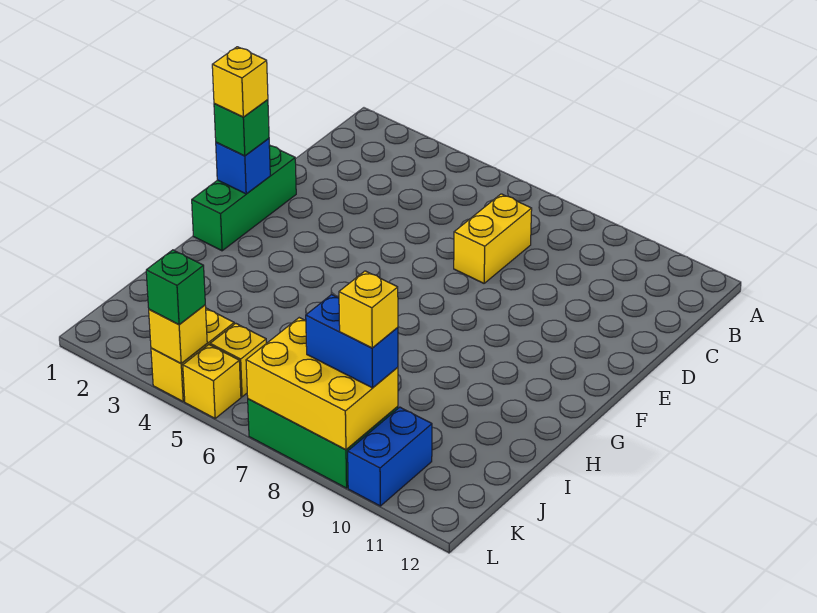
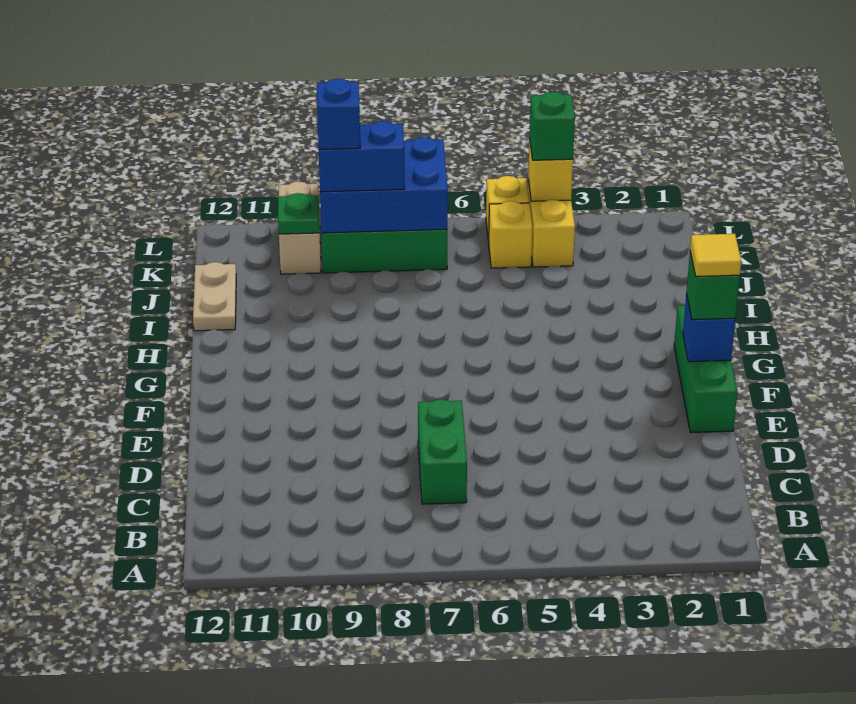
yellow brick C7:D7 level 1 -> green brick C7:D7 level 1
yellow brick F1 level 4 -> yellow tile F1 level 4
none -> tan plate I12:J12 level 1
yellow brick K7:L9 level 2 -> blue brick K7:L9 level 2
yellow brick K9 level 4 -> blue brick K9 level 4
blue brick K10:L10 level 1 -> tan brick K10:L10 level 1
none -> green plate K10 level 2

